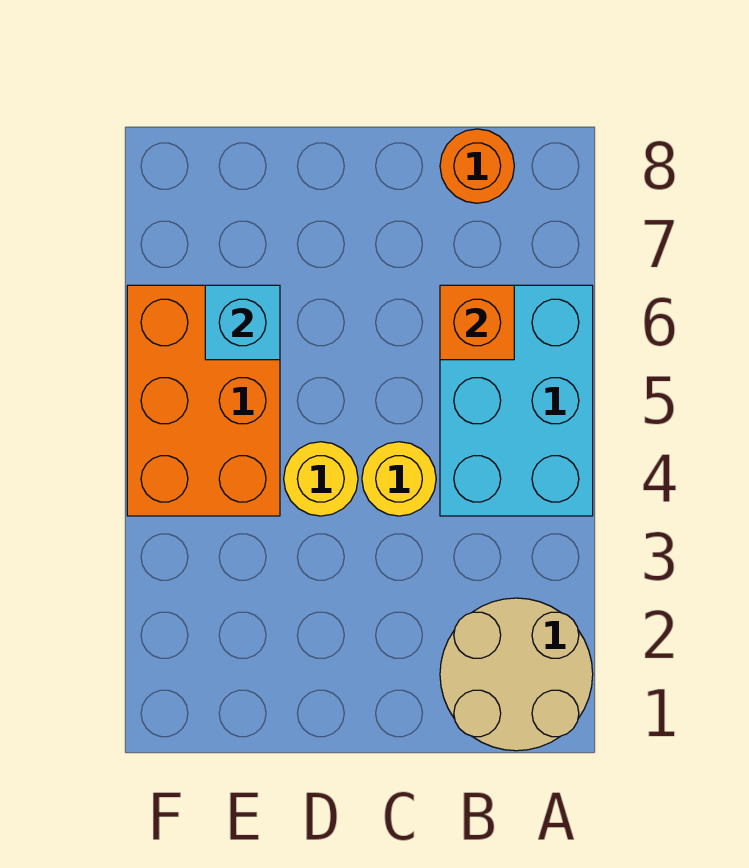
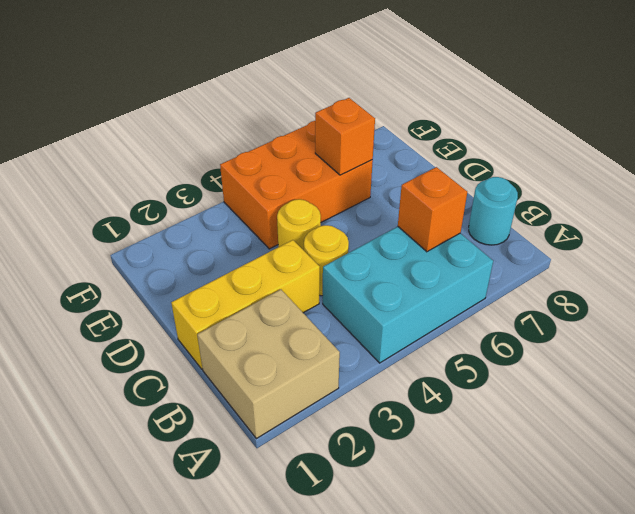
tan round brick A1:B2 level 1 -> tan brick A1:B2 level 1
orange round brick B8 level 1 -> cyan round brick B8 level 1
none -> yellow brick C1:C3 level 1
cyan brick E6 level 2 -> orange brick E6 level 2

